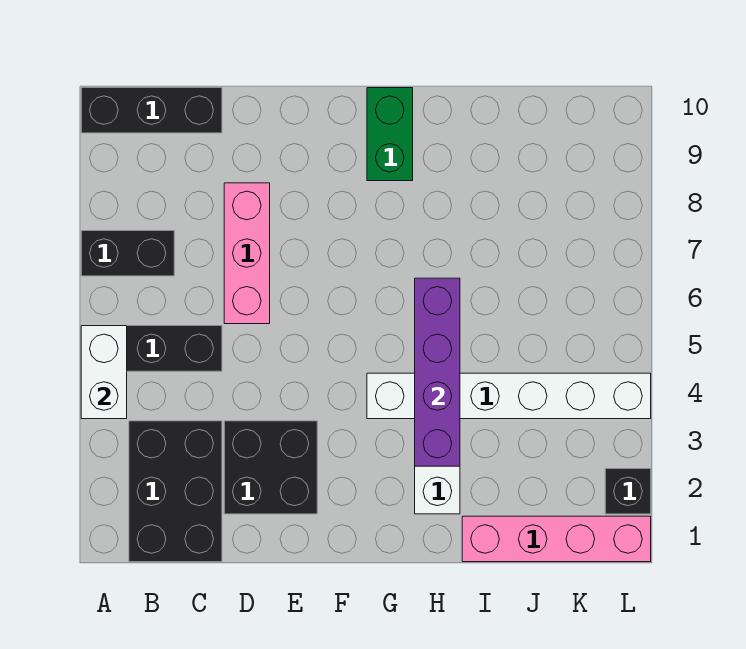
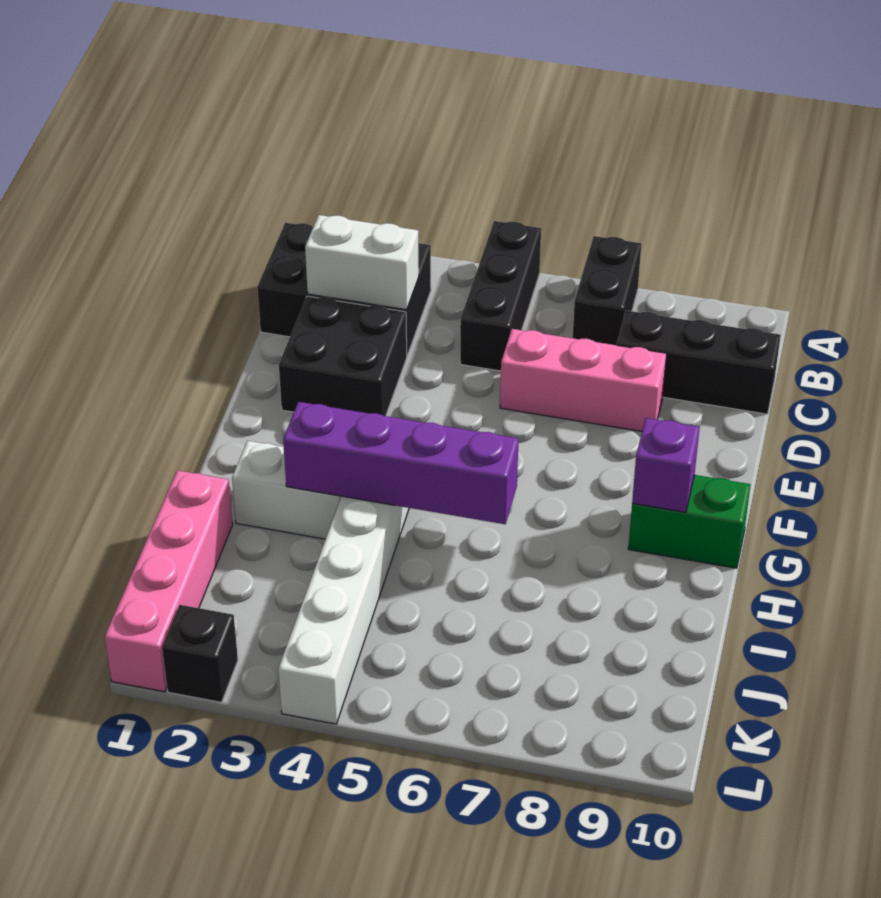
white brick A4:A5 level 2 -> white brick C2:C3 level 2
black brick A10:C10 level 1 -> black brick C8:C10 level 1
none -> purple brick G9 level 2

